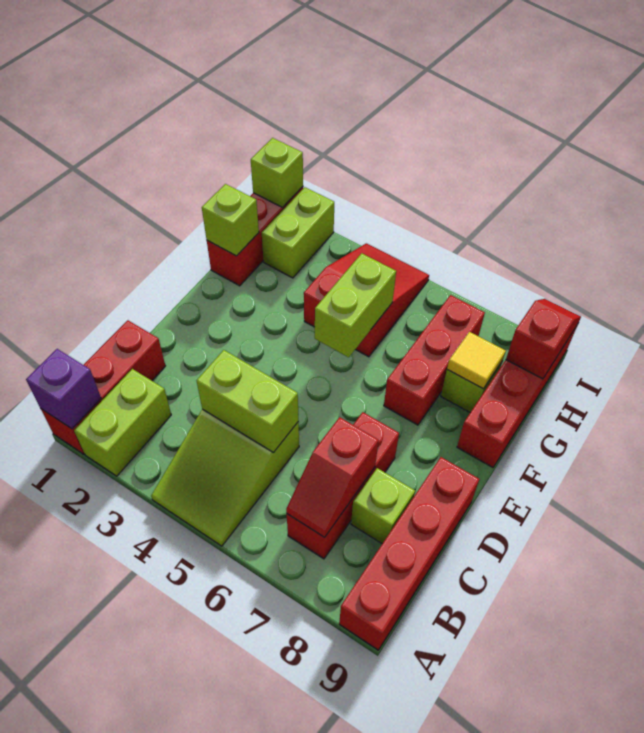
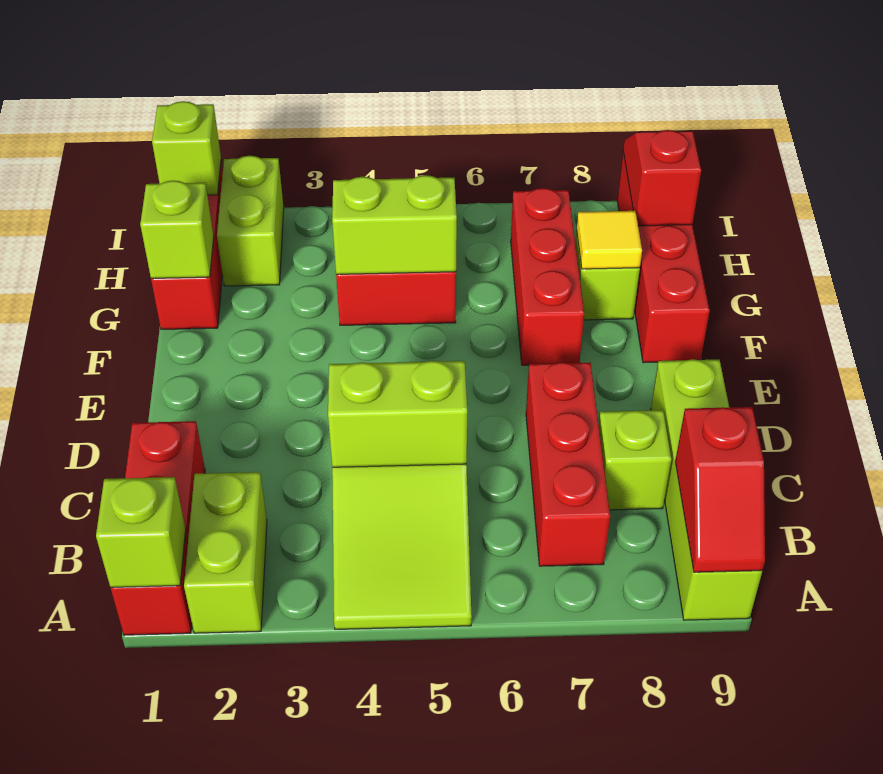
purple brick A1 level 2 -> lime brick A1 level 2
red brick A9:D9 level 1 -> lime brick A9:D9 level 1
red slope B7:C7 level 2 top C -> red slope A9:B9 level 2 top B
lime brick F5:G5 level 2 -> lime brick G4:G5 level 2

